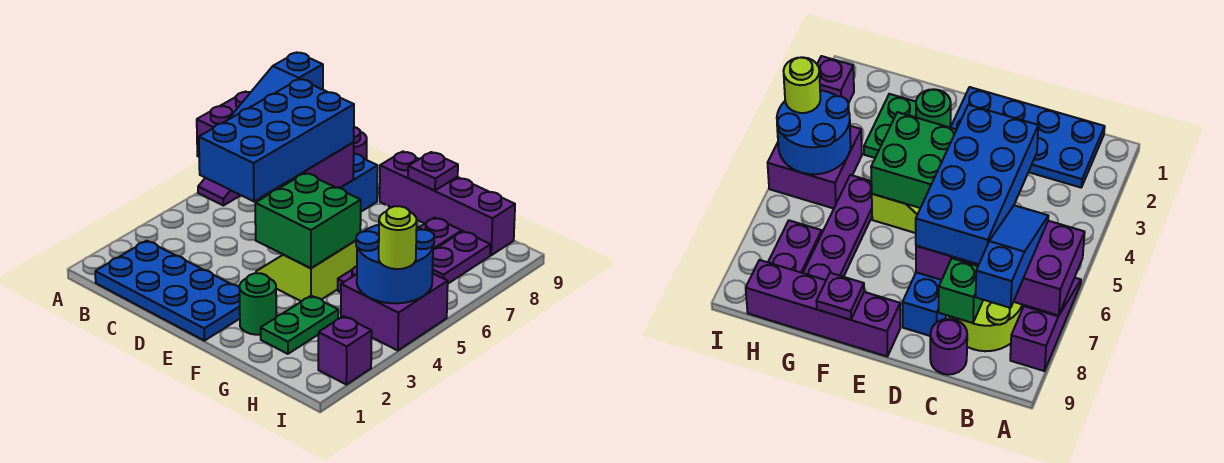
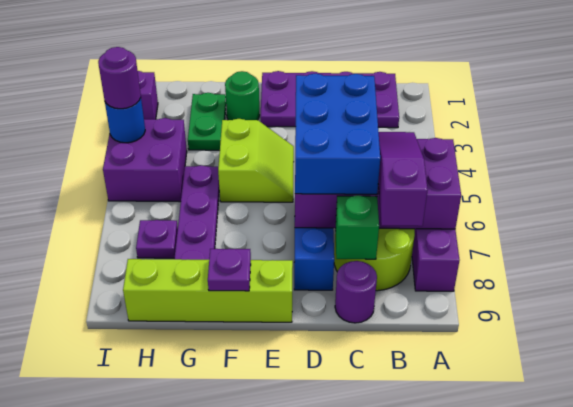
blue plate B1:E2 level 1 -> purple plate B1:E2 level 1
blue slope B6:B8 level 3 top 8 -> purple slope B6:B8 level 3 top 8
blue brick C4:D7 level 3 -> blue brick C5:D7 level 3
green brick E4:F5 level 2 -> none
purple brick E9:H9 level 1 -> lime brick E9:H9 level 1
blue round brick H4:I5 level 2 -> blue round brick I4 level 2
purple plate H7:H8 level 1 -> purple plate H7 level 1
lime round brick I4 level 3 -> purple round brick I4 level 3

